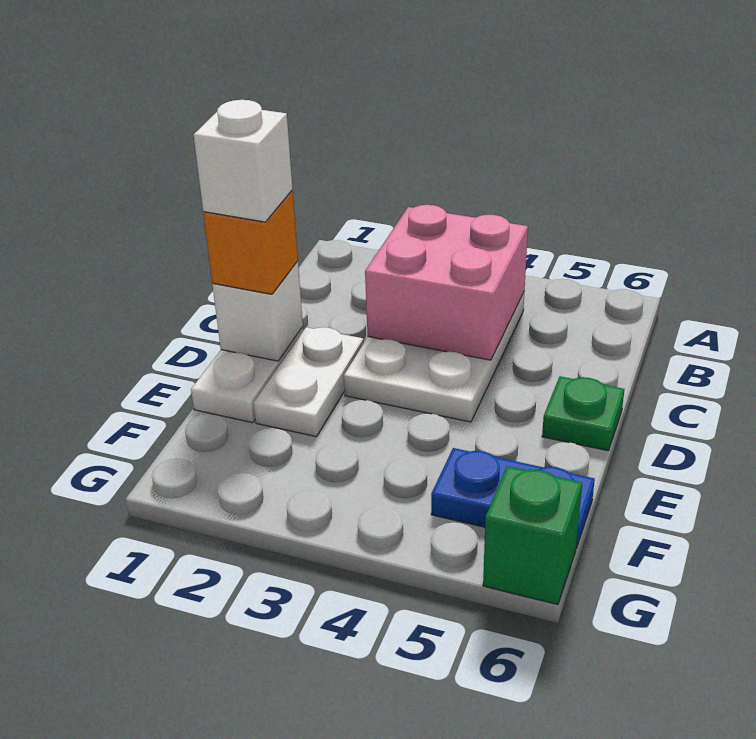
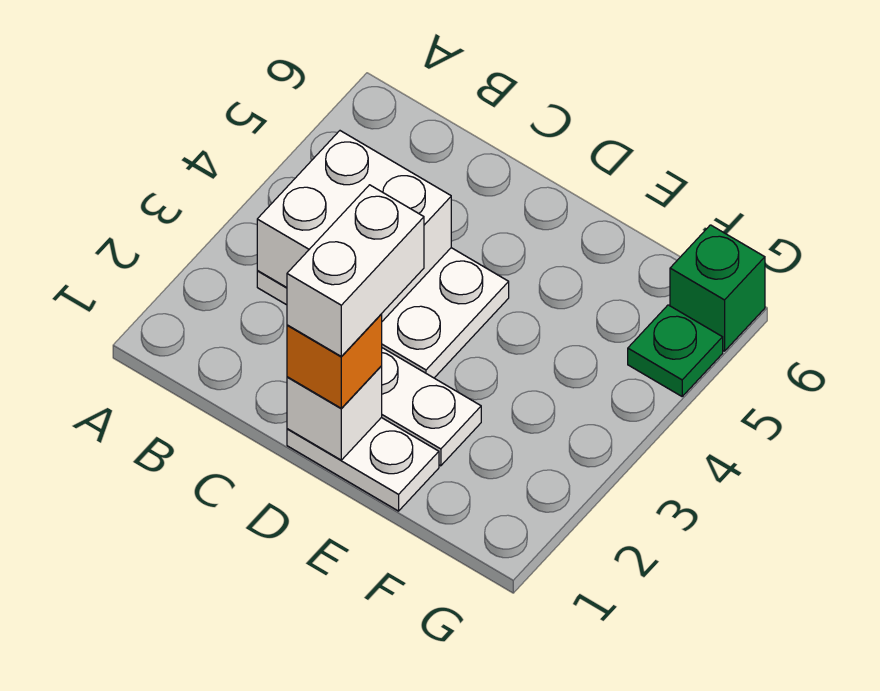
pink brick B3:C4 level 2 -> white brick B3:C4 level 2
white brick D1 level 4 -> white brick D1:D2 level 4
green plate D6 level 1 -> green plate G5 level 1
blue plate F5:F6 level 1 -> none

